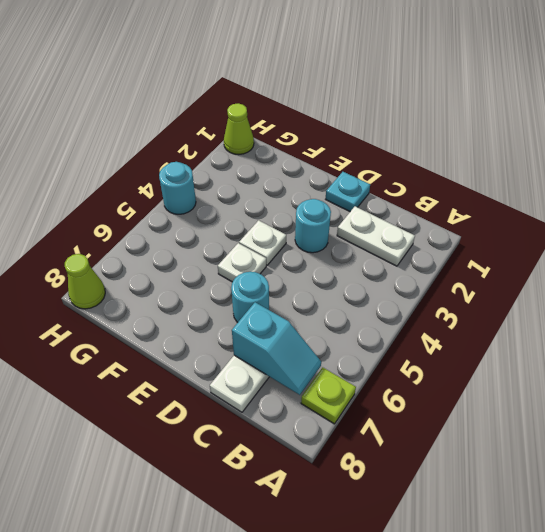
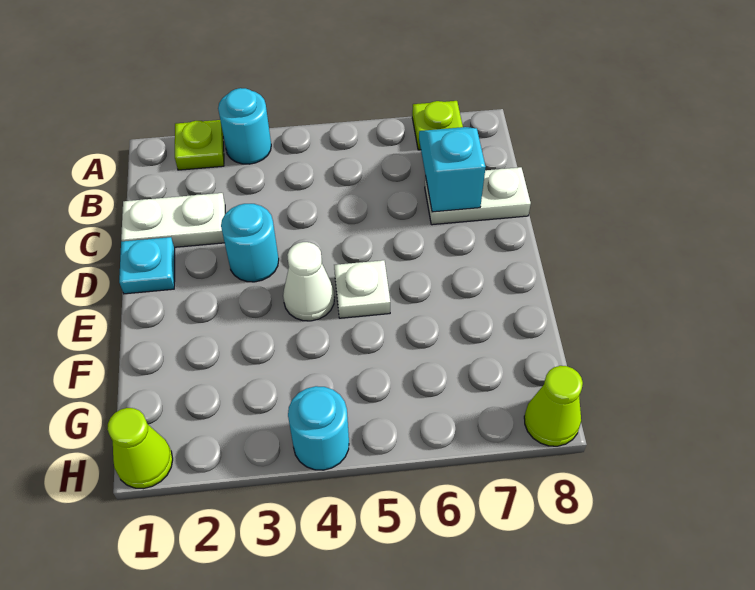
none -> lime plate A2 level 1
white plate B2:C2 level 1 -> white plate C1:C2 level 1
cyan round brick D6 level 1 -> cyan round brick A3 level 1
white plate E4 level 1 -> white cone E4 level 1

